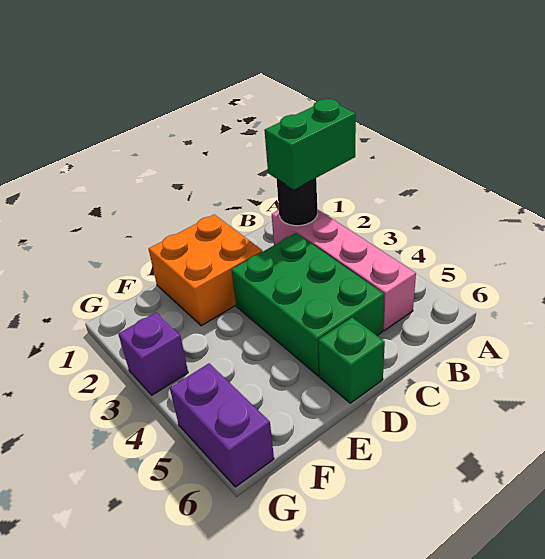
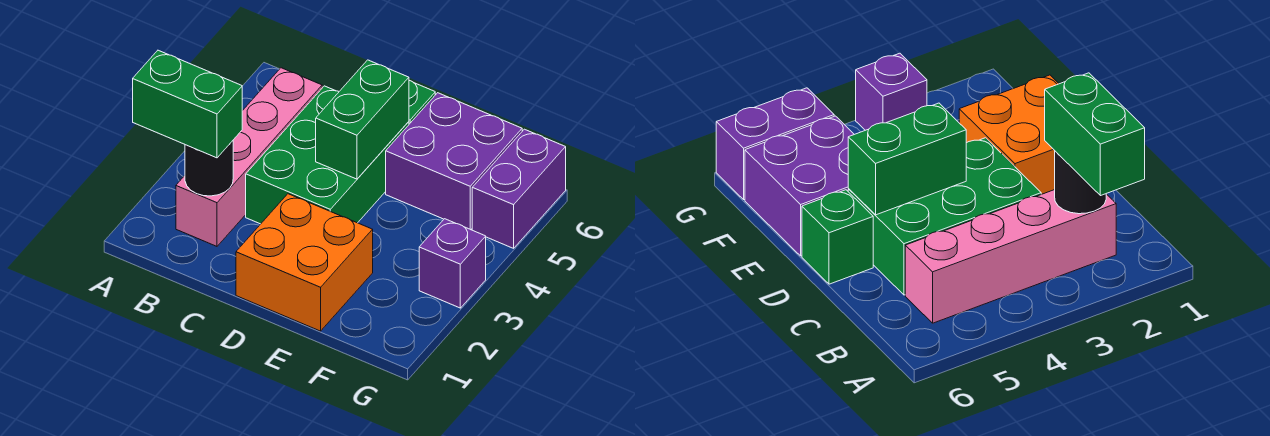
none -> green brick D4:D5 level 2
none -> purple brick E5:F6 level 1

